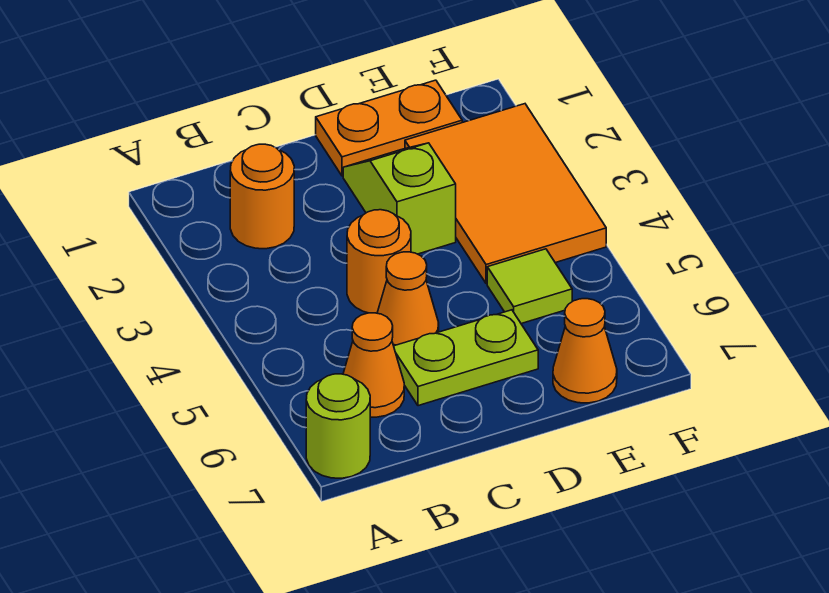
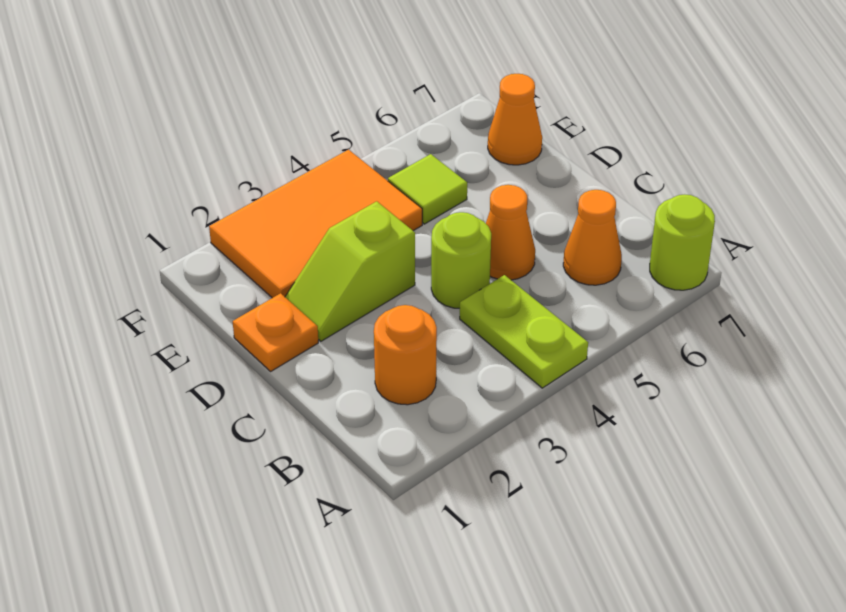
orange round brick C4 level 1 -> lime round brick C4 level 1
lime plate C6:D6 level 1 -> lime plate A4:B4 level 1
orange plate D1:E1 level 1 -> orange plate D1 level 1

